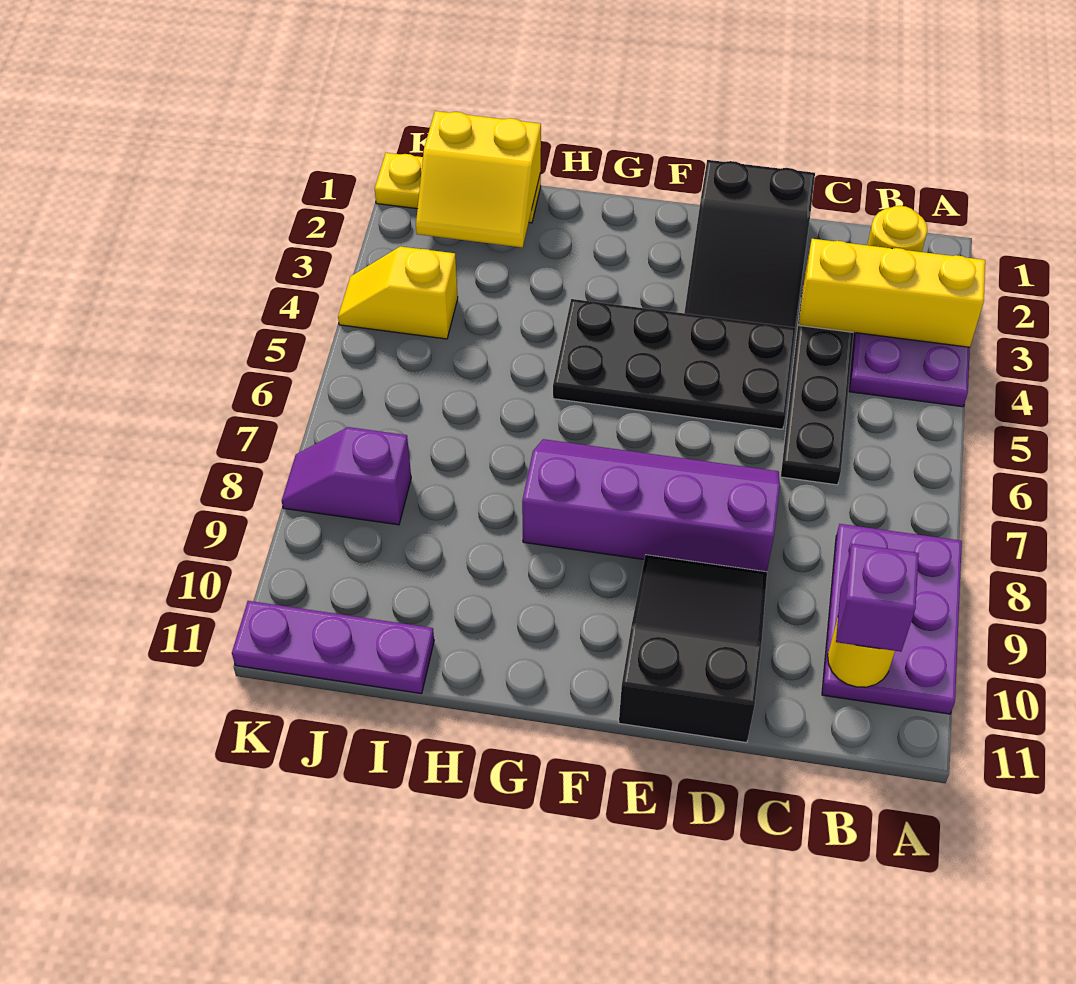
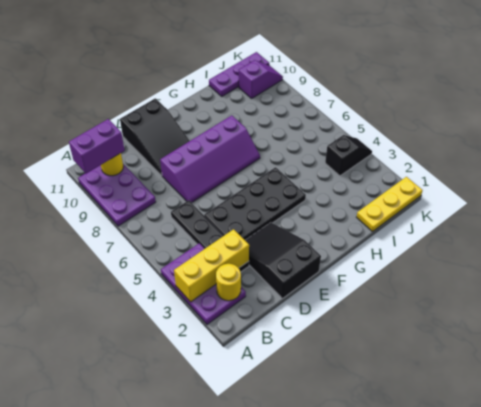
purple brick B10 level 3 -> purple brick A10:B10 level 3
yellow slope I1:J2 level 2 top 1 -> none
yellow slope J4:K4 level 1 top J -> black slope J4:K4 level 1 top J
purple slope J8:K8 level 1 top J -> purple slope J10:K10 level 1 top J

